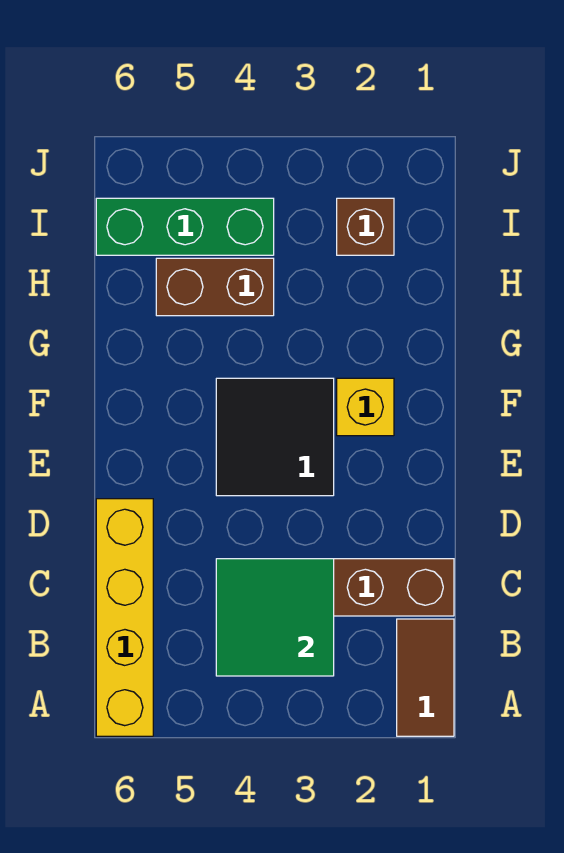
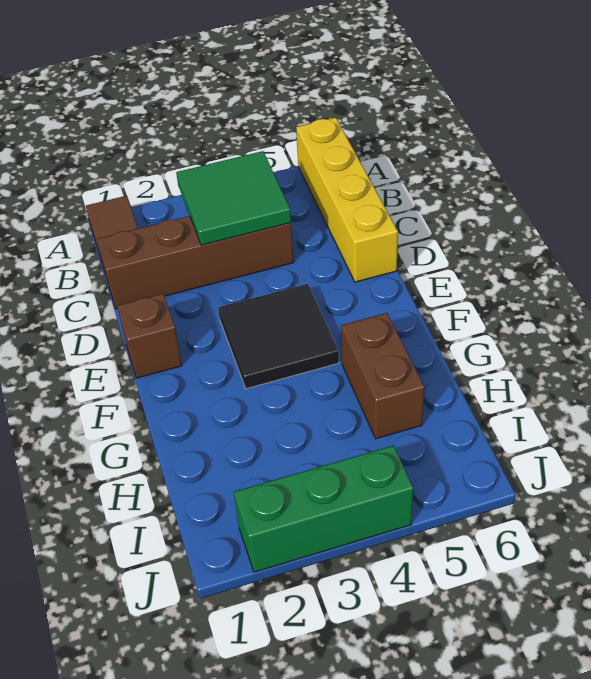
yellow brick F2 level 1 -> none
brown brick H4:H5 level 1 -> brown brick G5:H5 level 1
brown brick I2 level 1 -> brown brick E1 level 1
green brick I4:I6 level 1 -> green brick J2:J4 level 1

